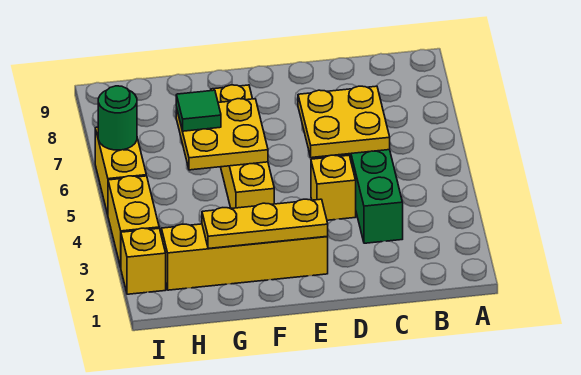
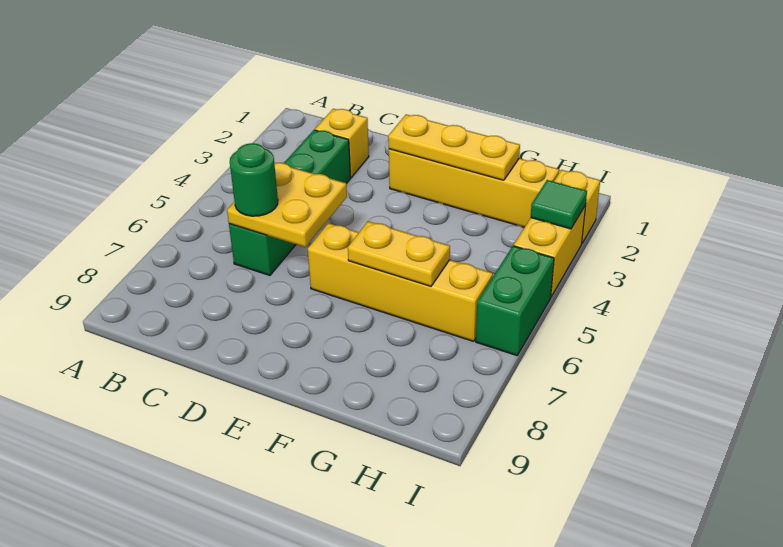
yellow brick D4 level 1 -> yellow brick C2 level 1
yellow brick F4:F7 level 1 -> yellow brick E6:H6 level 1
yellow plate F5:G6 level 2 -> yellow plate F6:G6 level 2
green tile G6 level 3 -> green tile I3 level 2
yellow brick I5:I6 level 1 -> green brick I5:I6 level 1
green round brick I6 level 2 -> green round brick C6 level 3

